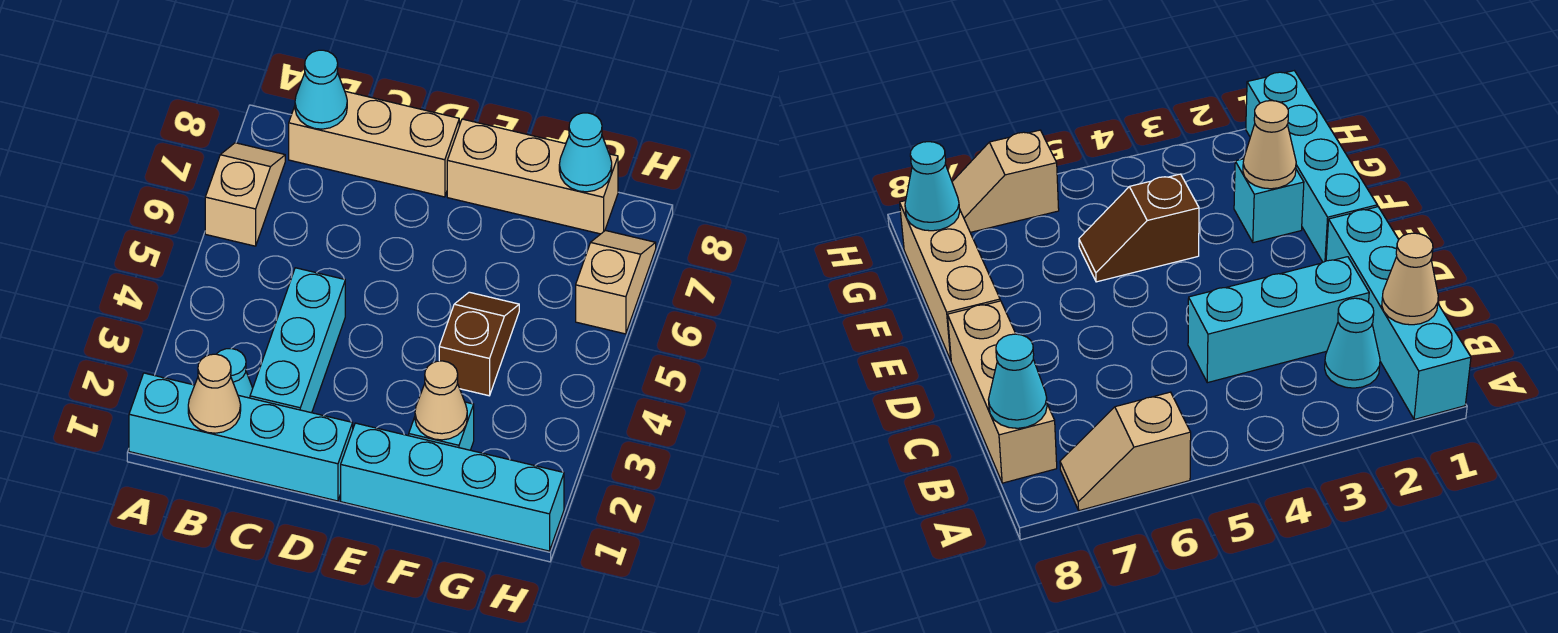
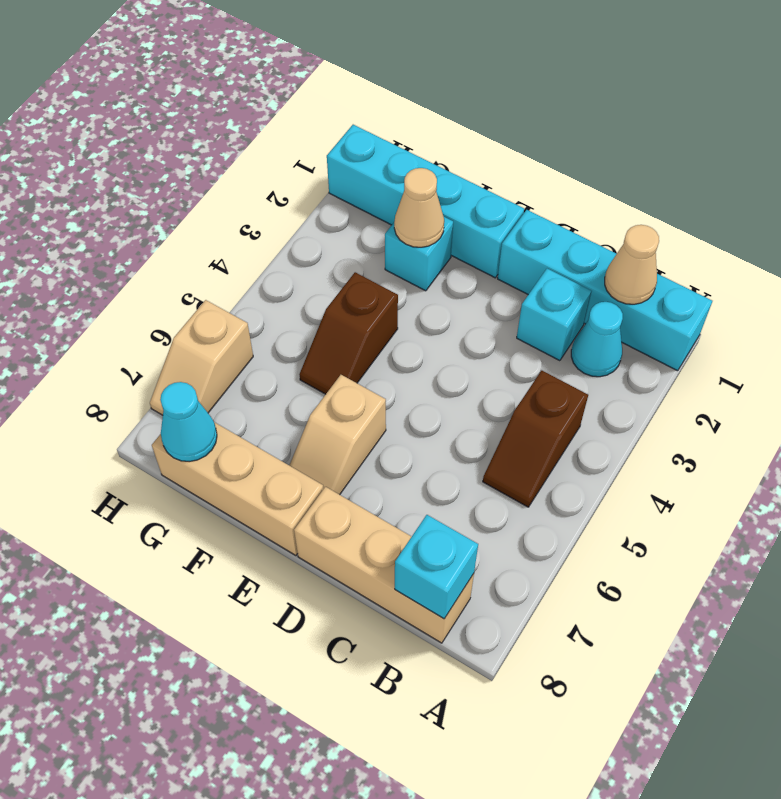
tan slope A6:A7 level 1 top 6 -> tan slope E6:E7 level 1 top 6
none -> brown slope B4:B5 level 1 top 4
cyan cone B8 level 2 -> cyan brick B8 level 2
cyan brick C2:C4 level 1 -> cyan brick C2 level 1

